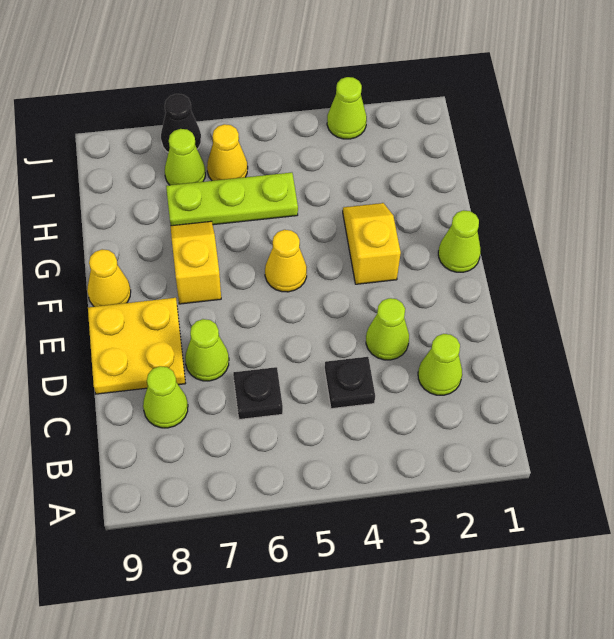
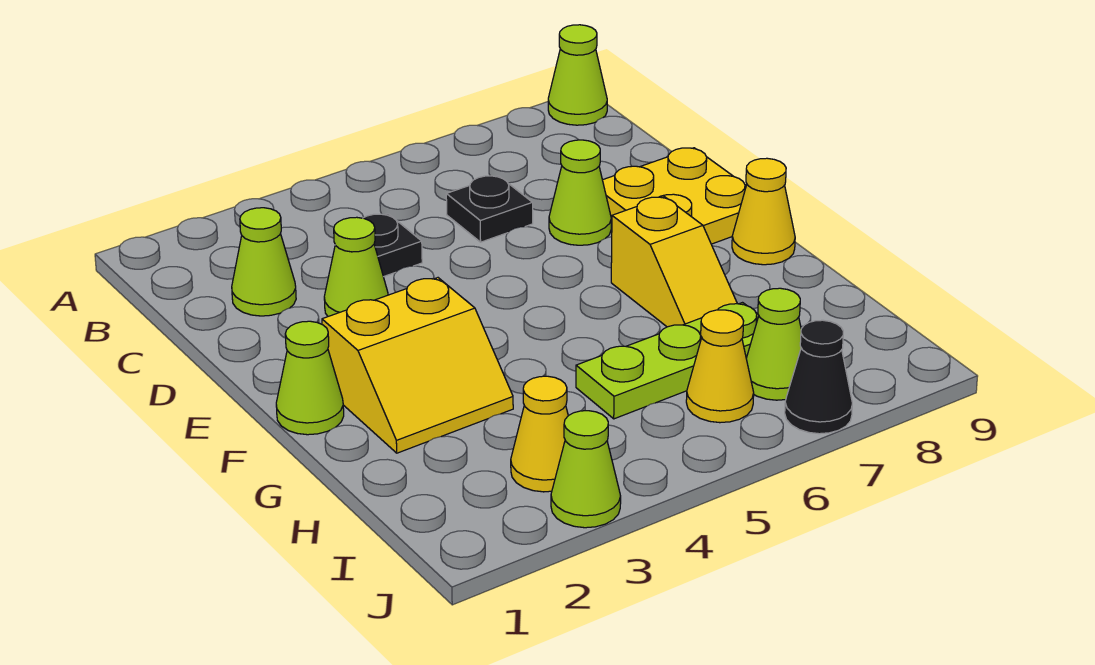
lime cone C8 level 1 -> lime cone A9 level 1
yellow slope F3:G3 level 1 top F -> yellow slope F2:G3 level 1 top F
yellow cone F5 level 1 -> yellow cone I3 level 1

